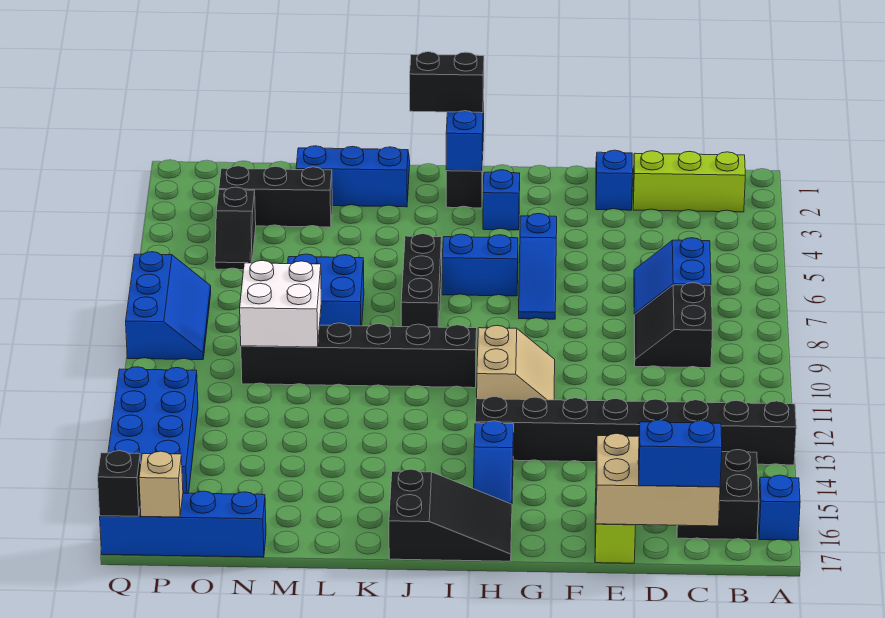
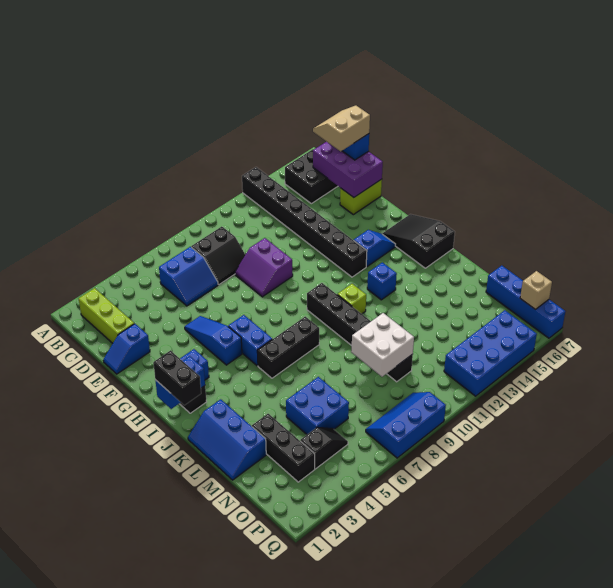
blue brick A16 level 1 -> blue brick J13 level 1
tan brick C16:E17 level 2 -> purple brick C16:E17 level 2
none -> purple slope E9:F10 level 1 top 10
blue slope G5:G7 level 1 top 5 -> blue slope F5:H5 level 1 top H
tan slope G10:H11 level 1 top H -> tan slope C16:D17 level 4 top D
none -> lime brick J11 level 1
blue brick L7:M8 level 1 -> blue brick M5:N6 level 1
black brick Q17 level 2 -> none

